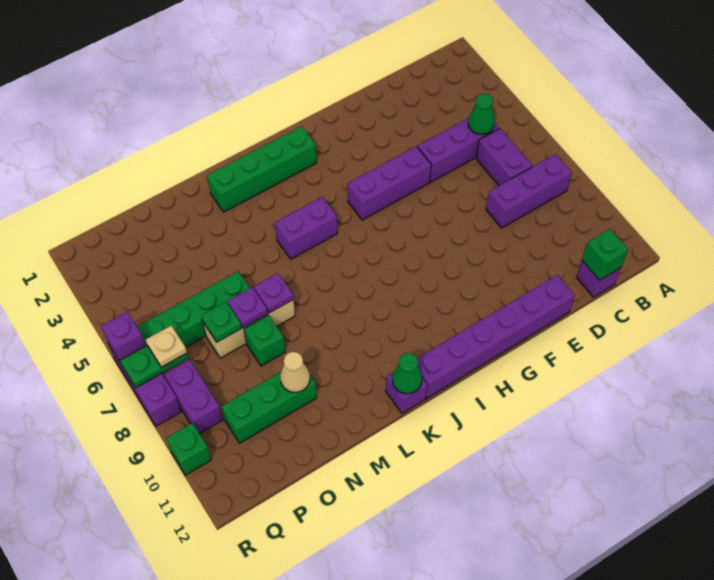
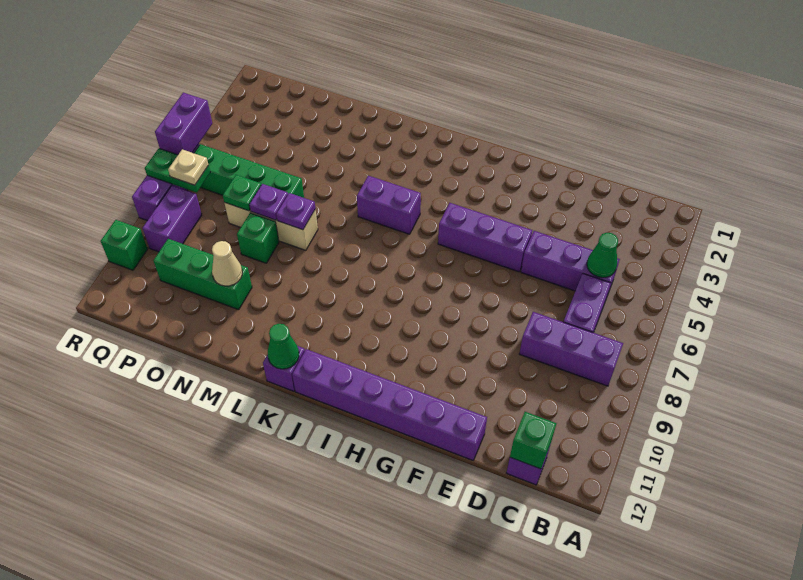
green brick I2:L2 level 1 -> none
purple brick R6 level 2 -> purple brick R5:R6 level 2

